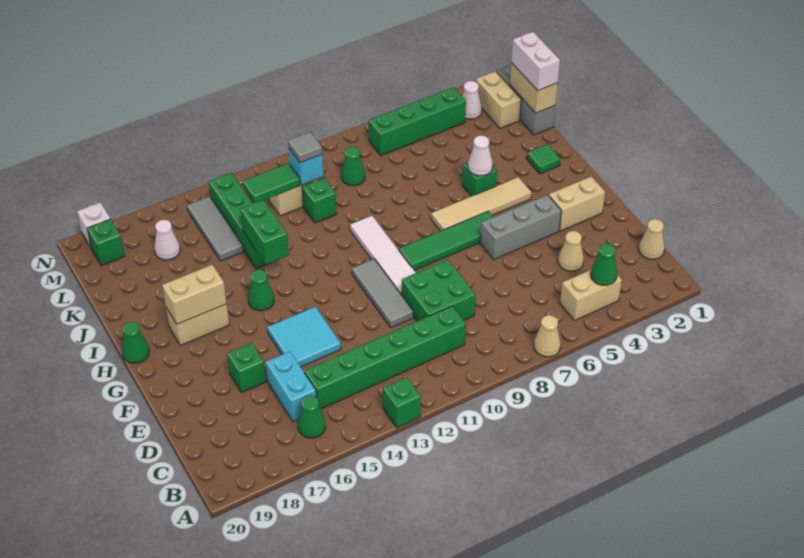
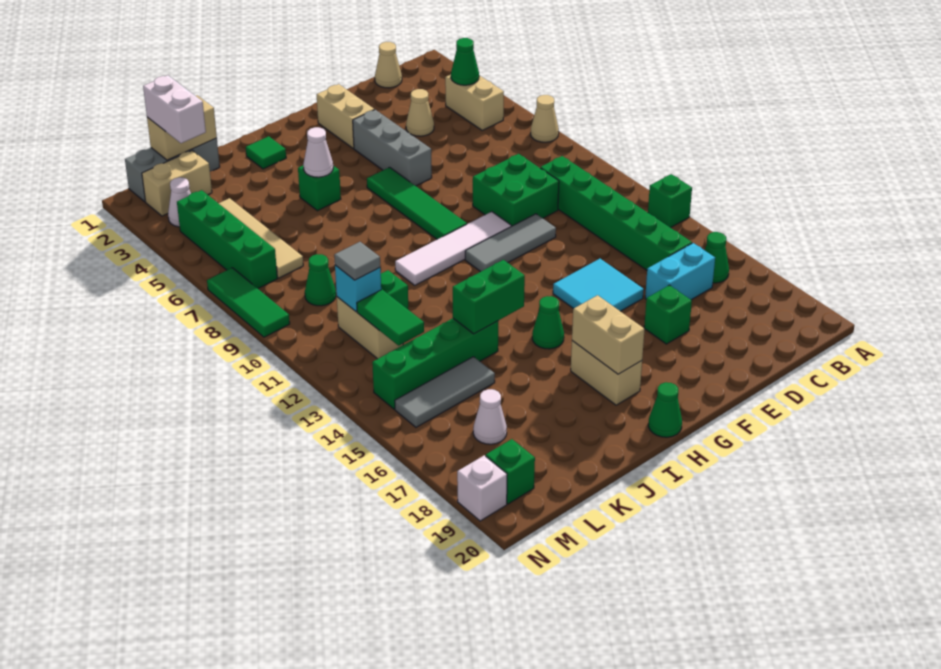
tan tile H4:H7 level 1 -> tan tile L4:L7 level 1
white brick K1:L1 level 3 -> white brick L1:L2 level 3
none -> green tile N7:N9 level 1

